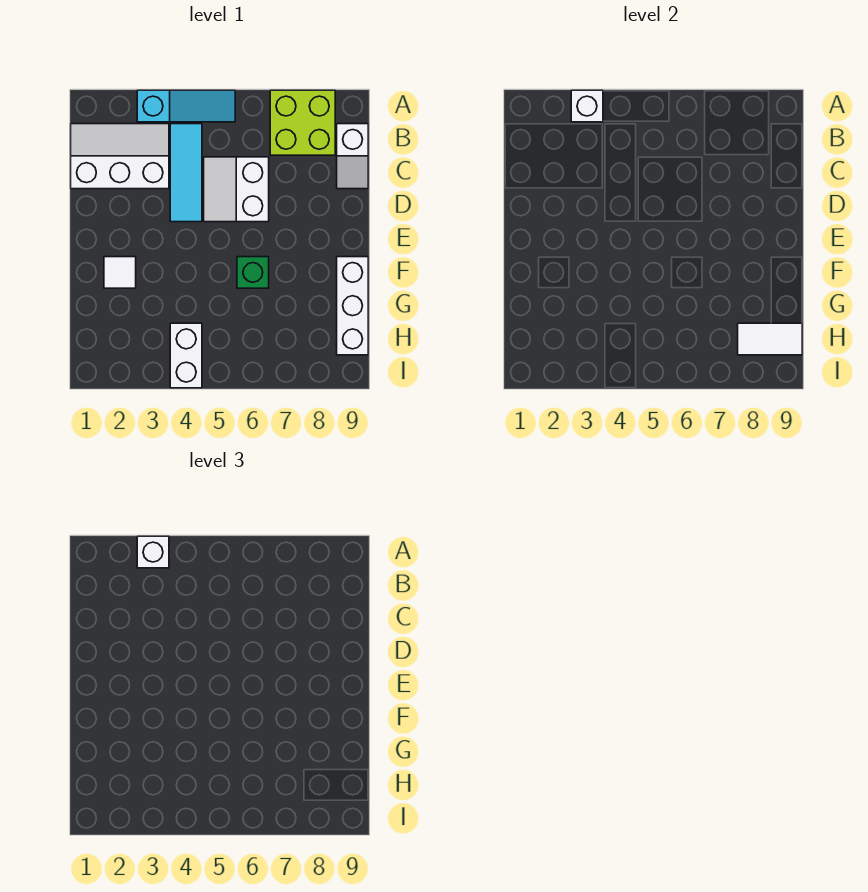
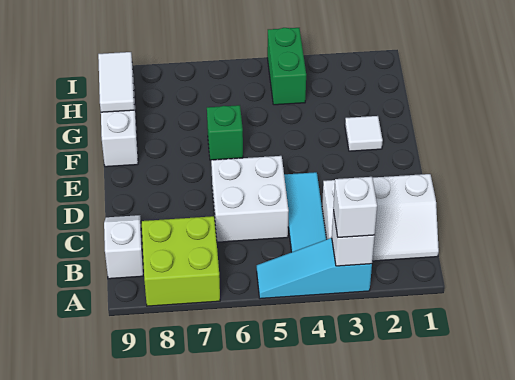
white slope C5:D6 level 1 top 6 -> white brick C5:D6 level 1
white brick H4:I4 level 1 -> green brick H4:I4 level 1
white tile H8:H9 level 2 -> white tile G9:H9 level 2

